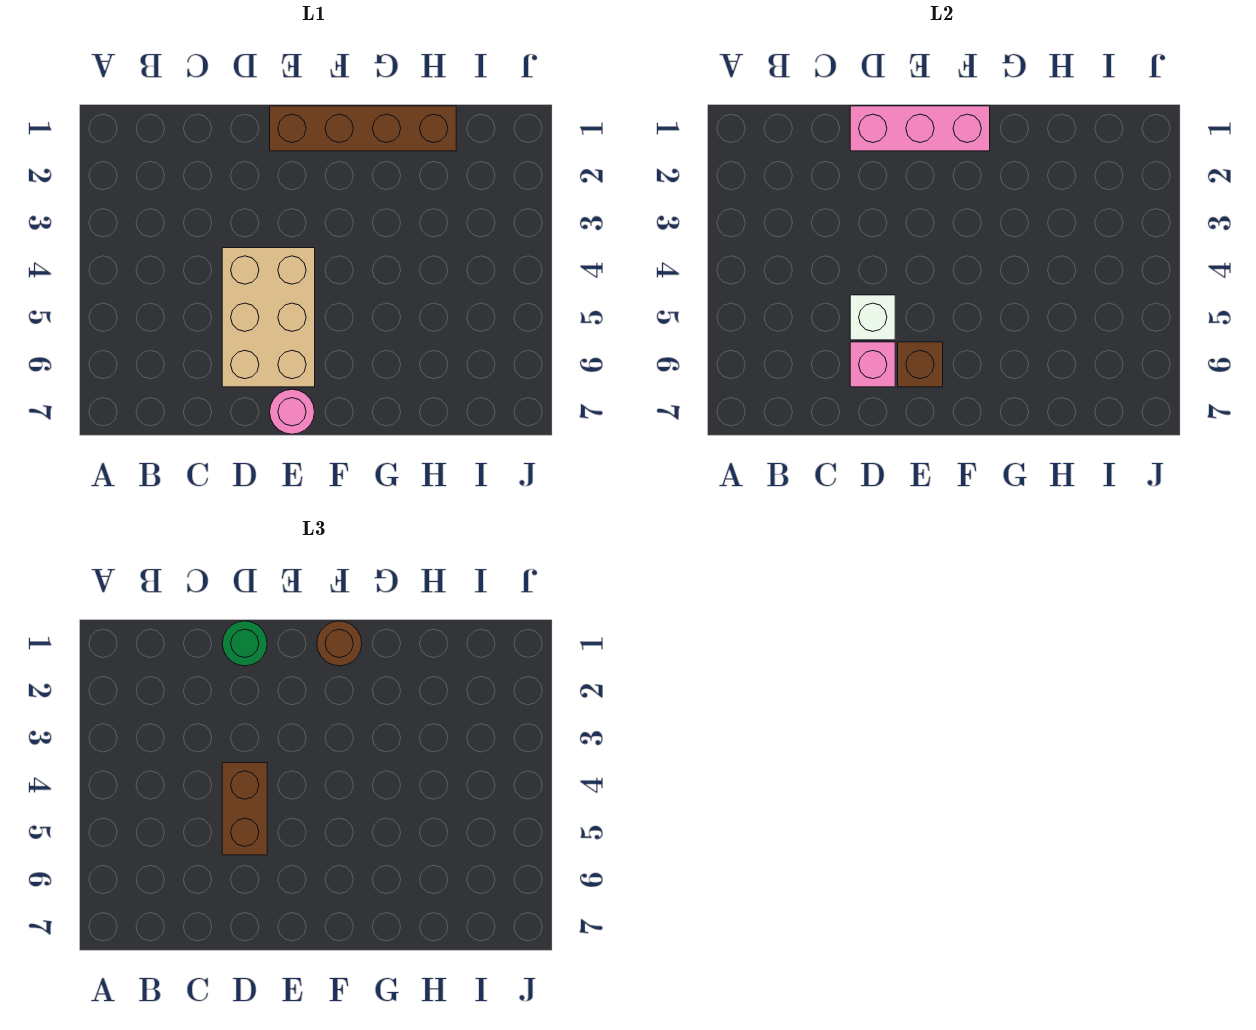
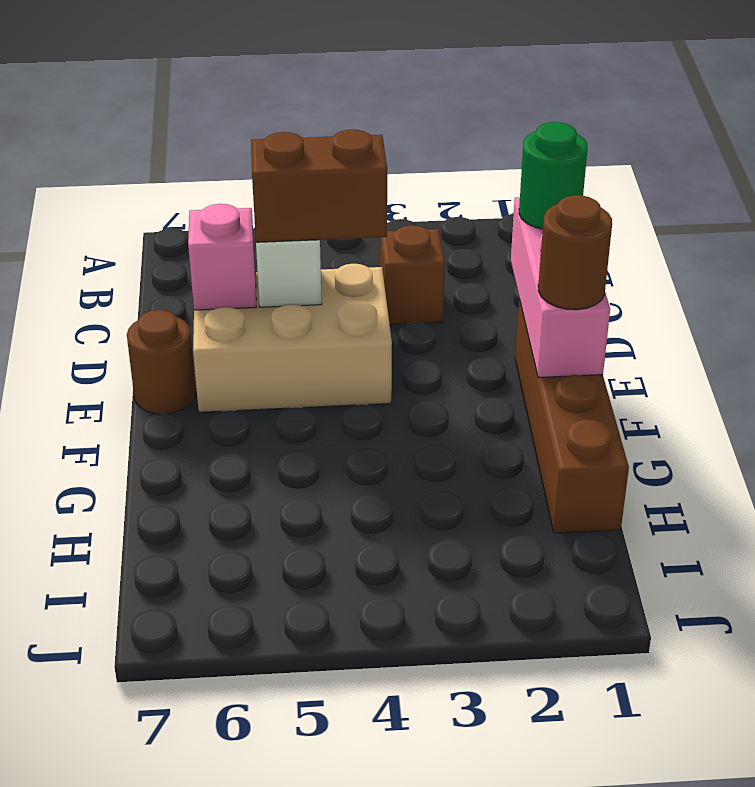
brown brick E6 level 2 -> brown brick C3 level 1
pink round brick E7 level 1 -> brown round brick E7 level 1

